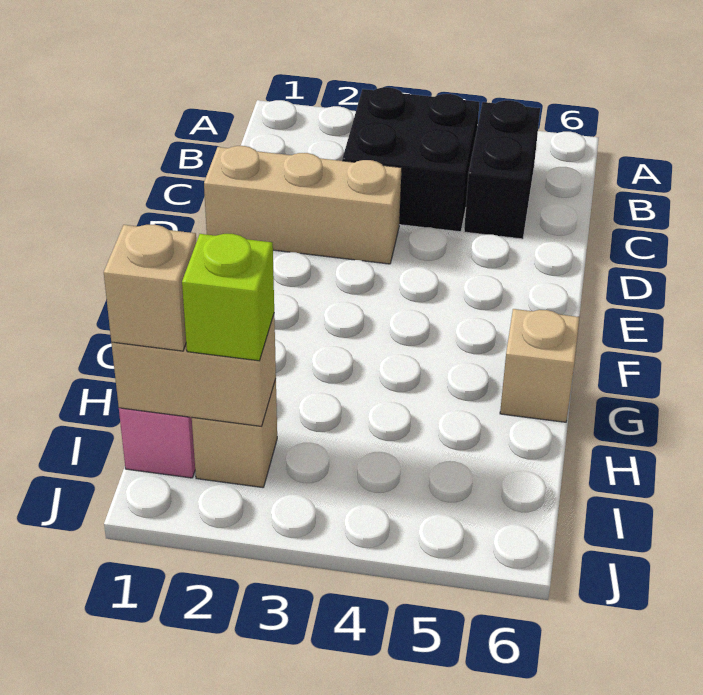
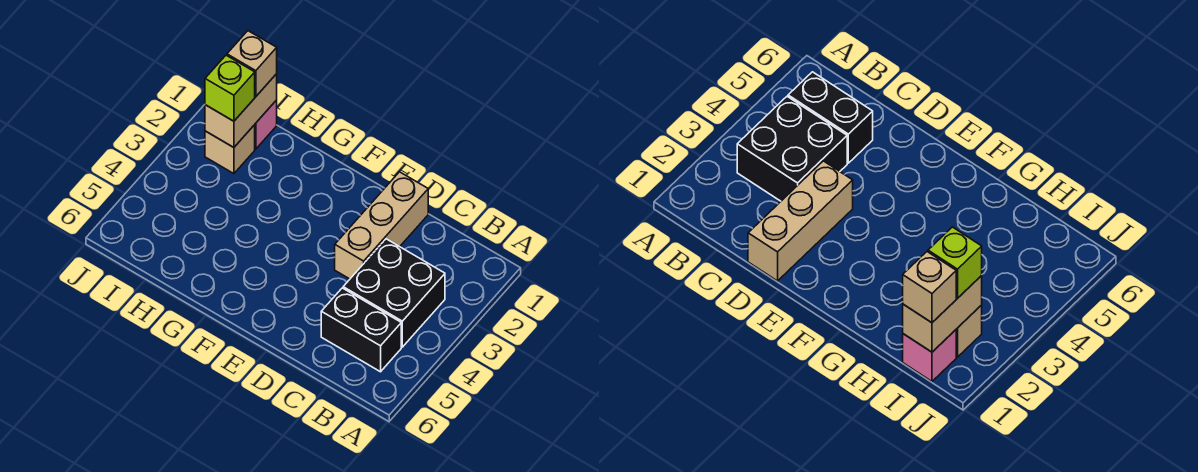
tan brick G6 level 1 -> none

